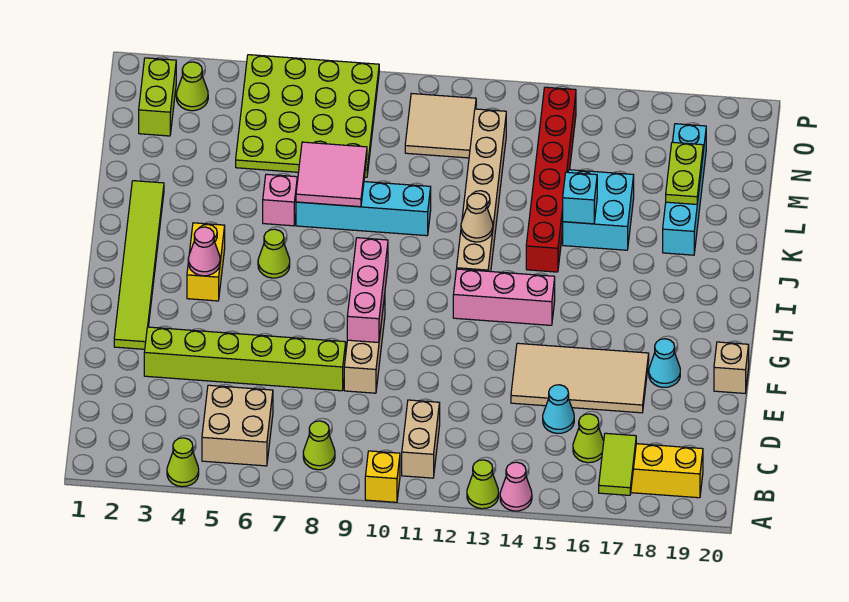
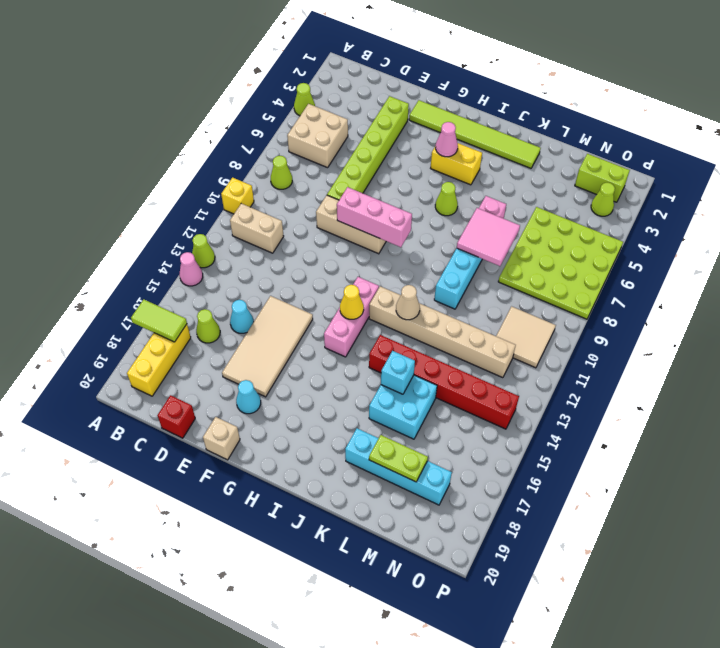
none -> red brick D20 level 1
none -> yellow cone H13 level 2

